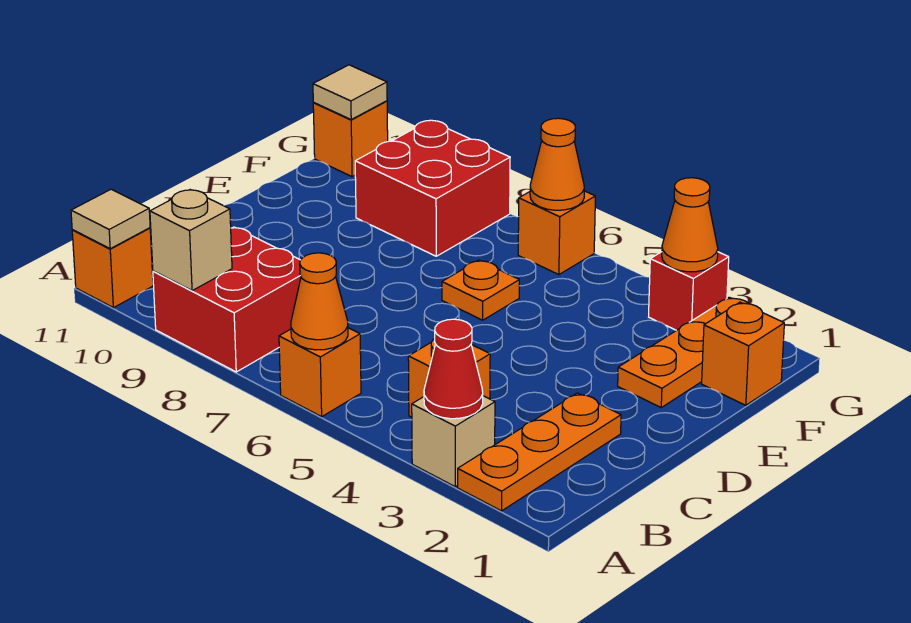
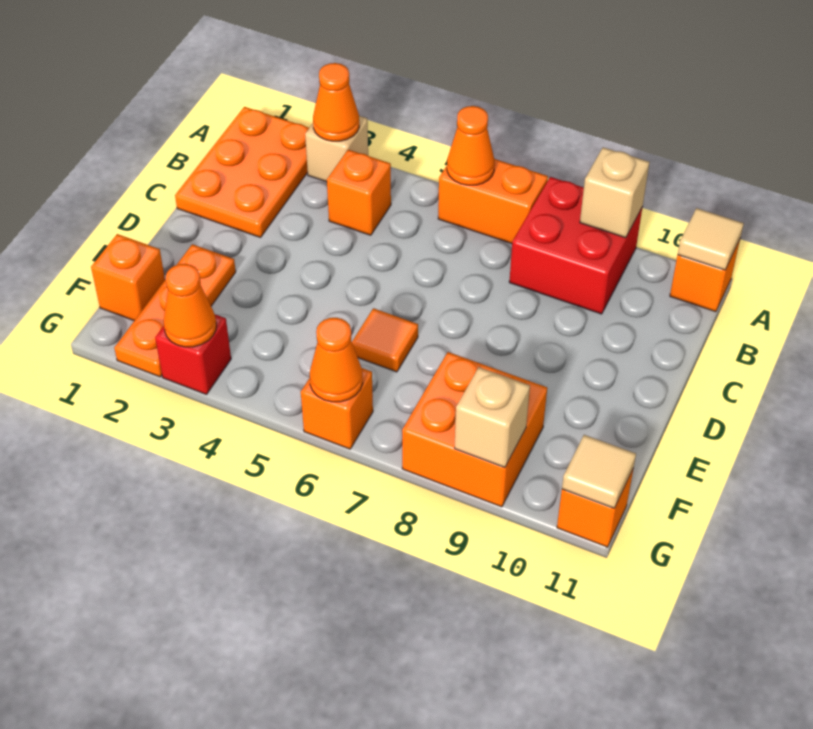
orange plate A2:C2 level 1 -> orange plate A1:C2 level 1
red cone A3 level 2 -> orange cone A3 level 2
orange brick A6 level 1 -> orange brick A6:A7 level 1
orange plate E6 level 1 -> orange tile E6 level 1
red brick F8:G9 level 1 -> orange brick F8:G9 level 1
none -> tan brick G9 level 2

